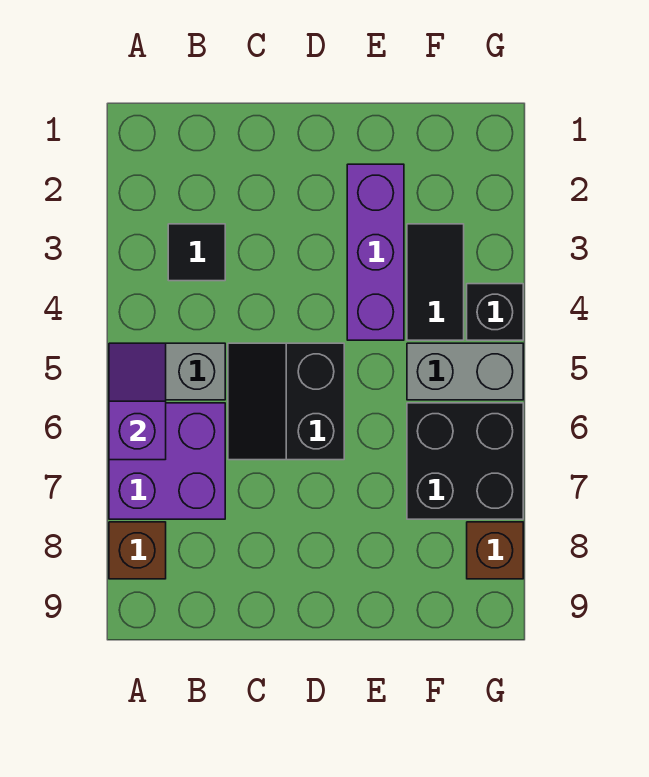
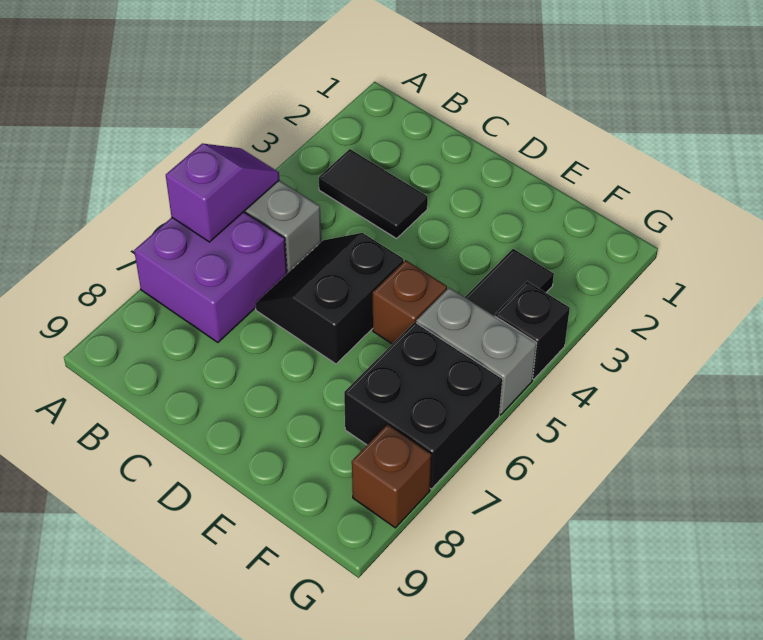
brown brick A8 level 1 -> brown brick E5 level 1
black tile B3 level 1 -> black tile B3:C3 level 1
purple brick E2:E4 level 1 -> none

